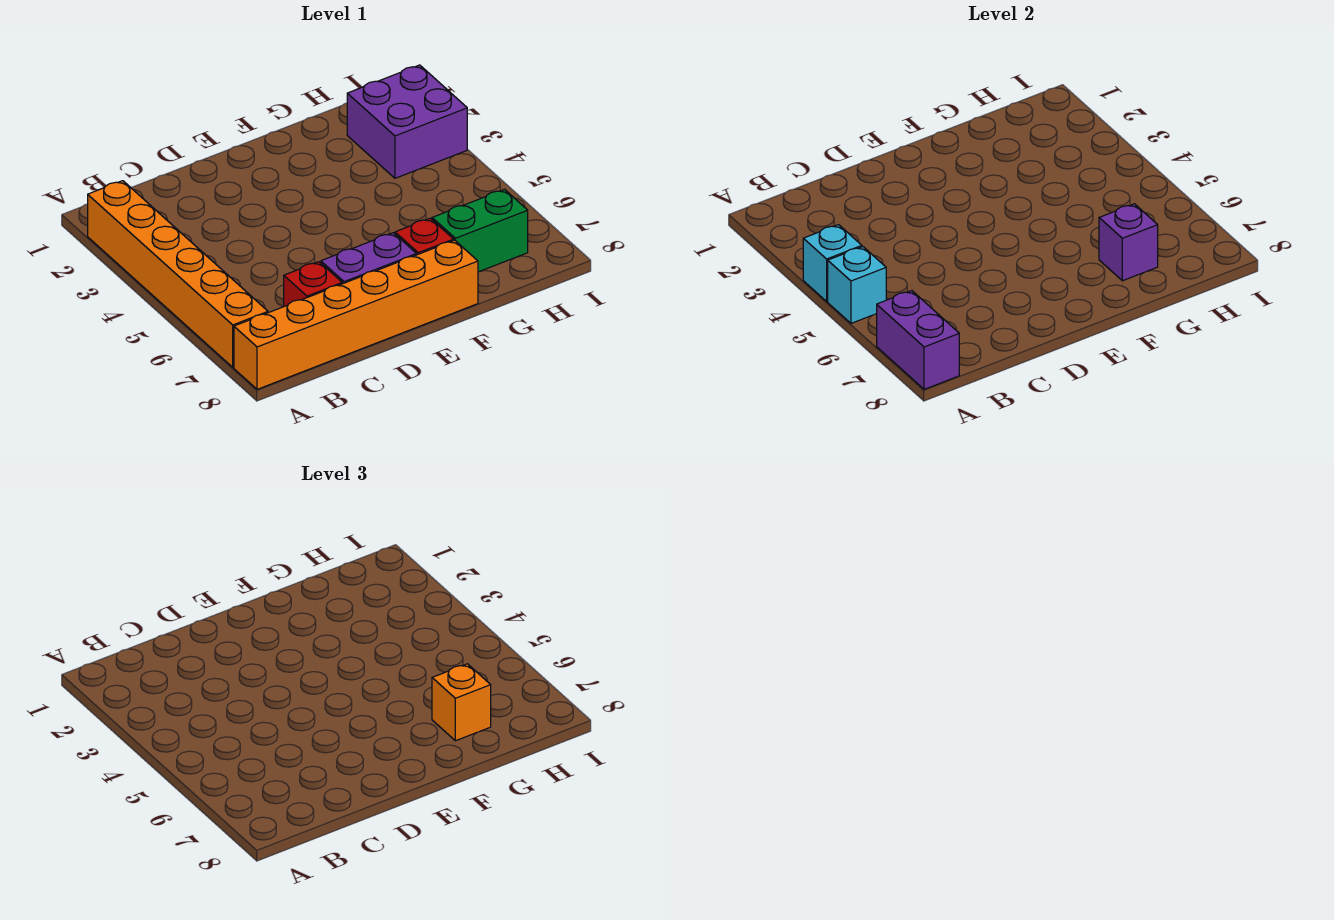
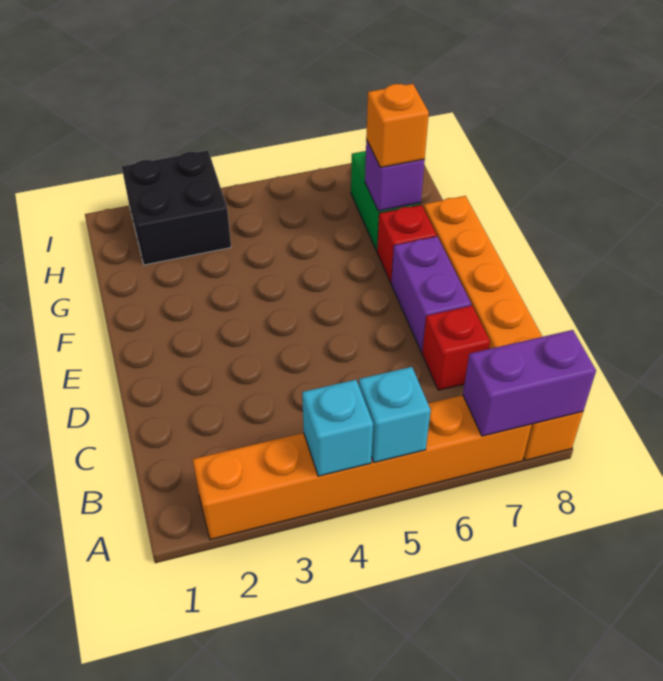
purple brick H2:I3 level 1 -> black brick H2:I3 level 1

